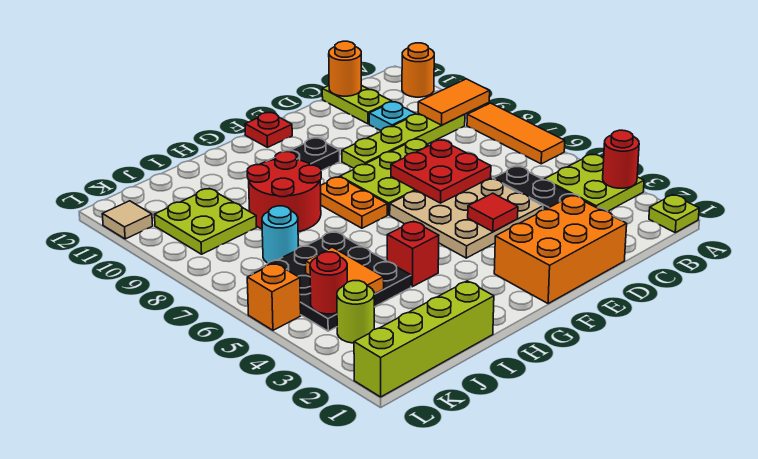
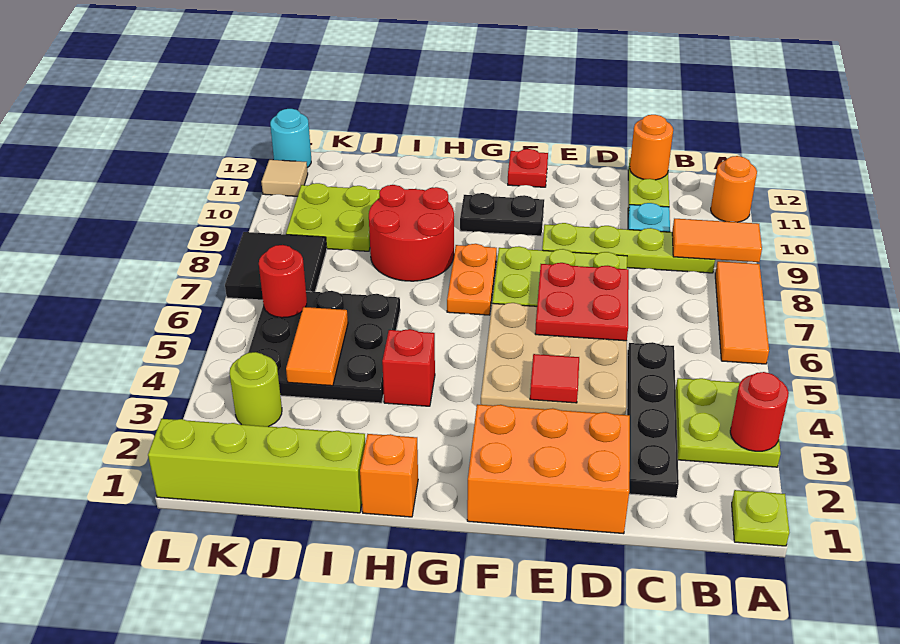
cyan round brick J7 level 1 -> cyan round brick L12 level 1
red round brick K4 level 2 -> red round brick K6 level 2
none -> black tile K7:L8 level 1
orange brick L5 level 1 -> orange brick H1 level 1

